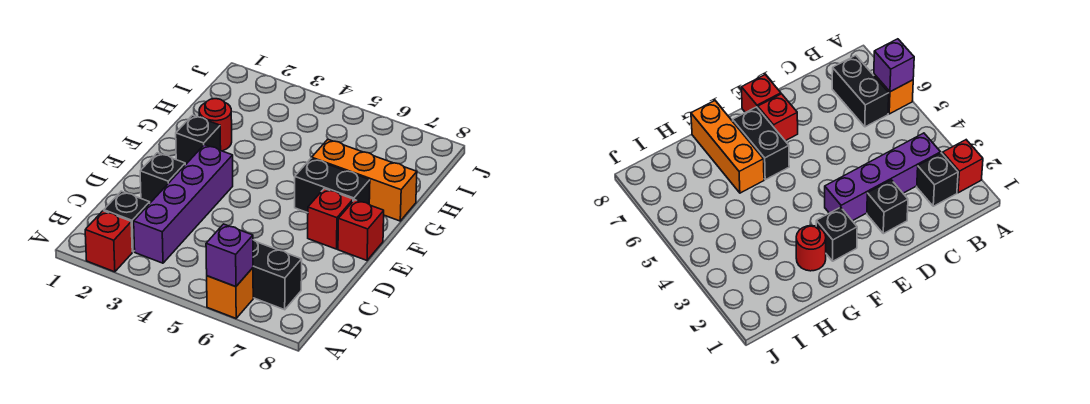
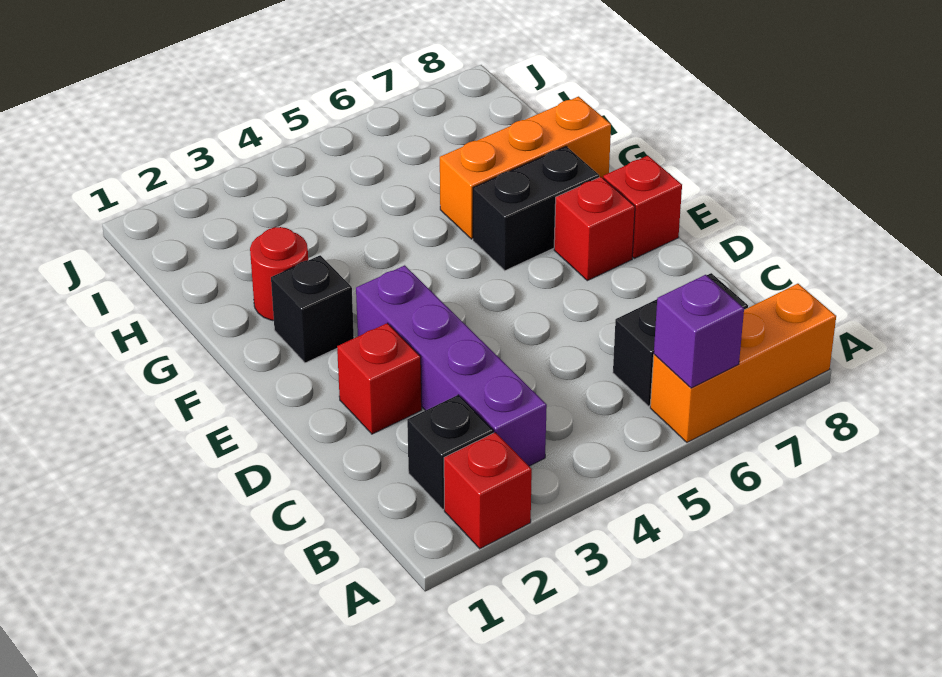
orange brick A6 level 1 -> orange brick A6:A8 level 1
black brick D2 level 1 -> red brick D2 level 1

